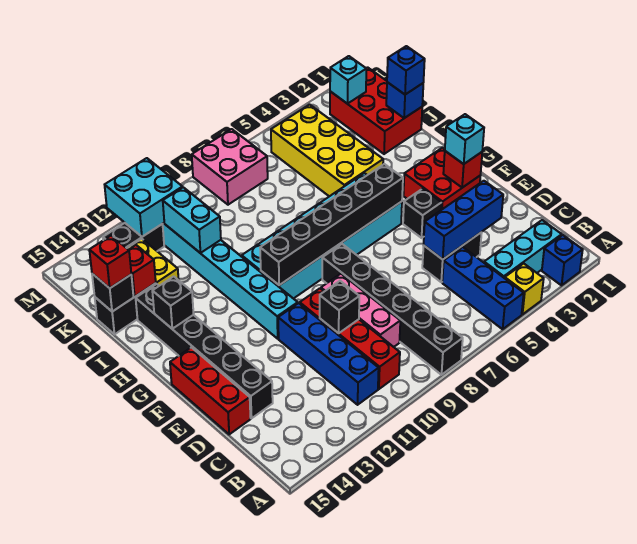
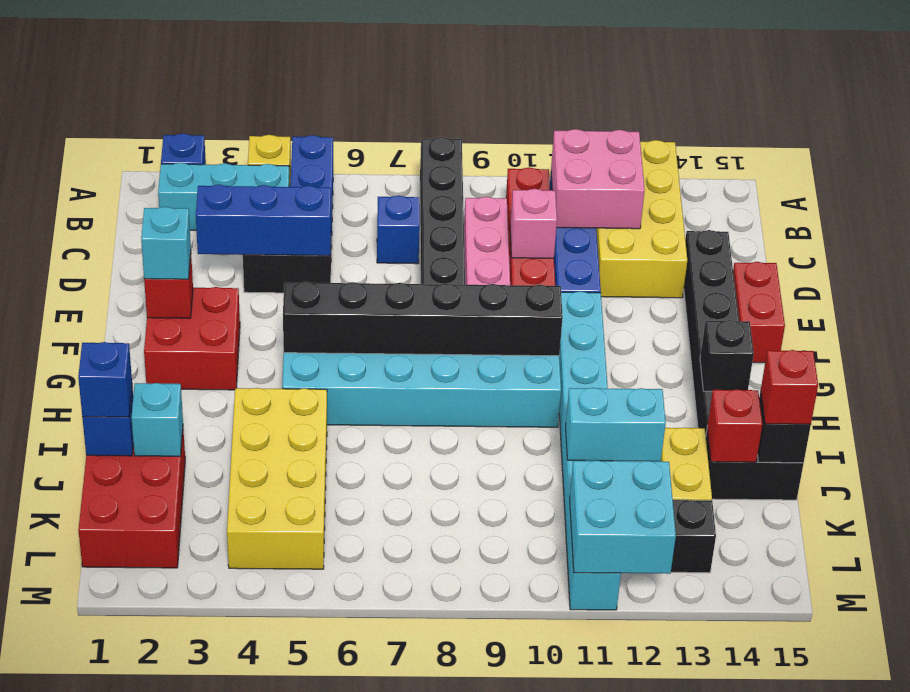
none -> yellow brick A12:D13 level 1
none -> blue brick C7 level 1
black brick D10 level 2 -> pink brick D10 level 2
red brick D15:F15 level 1 -> red brick E15:F15 level 1
black brick F4 level 1 -> none
cyan brick J11:K11 level 2 -> cyan brick J11:J12 level 2
cyan brick L2 level 2 -> cyan brick J2 level 2
pink brick L7:M8 level 1 -> pink brick B11:C12 level 2

